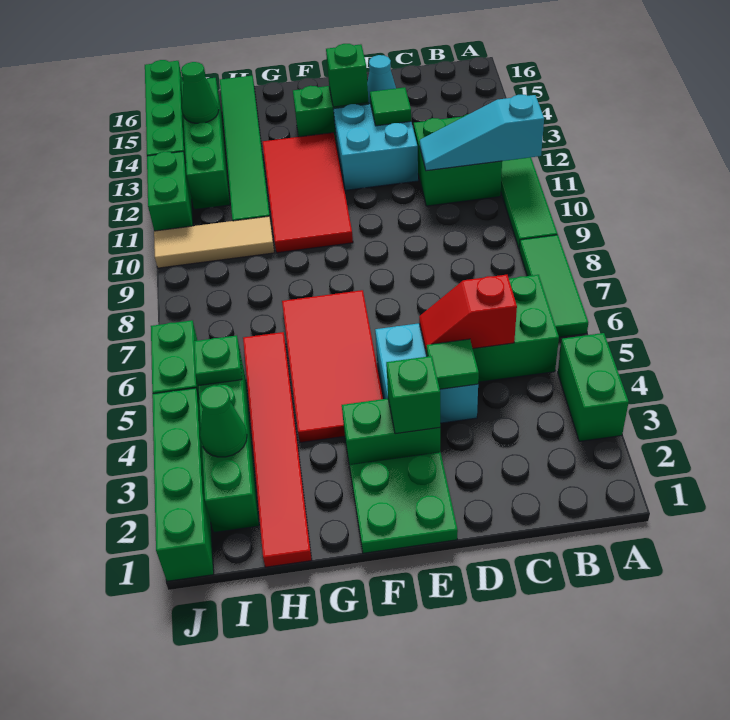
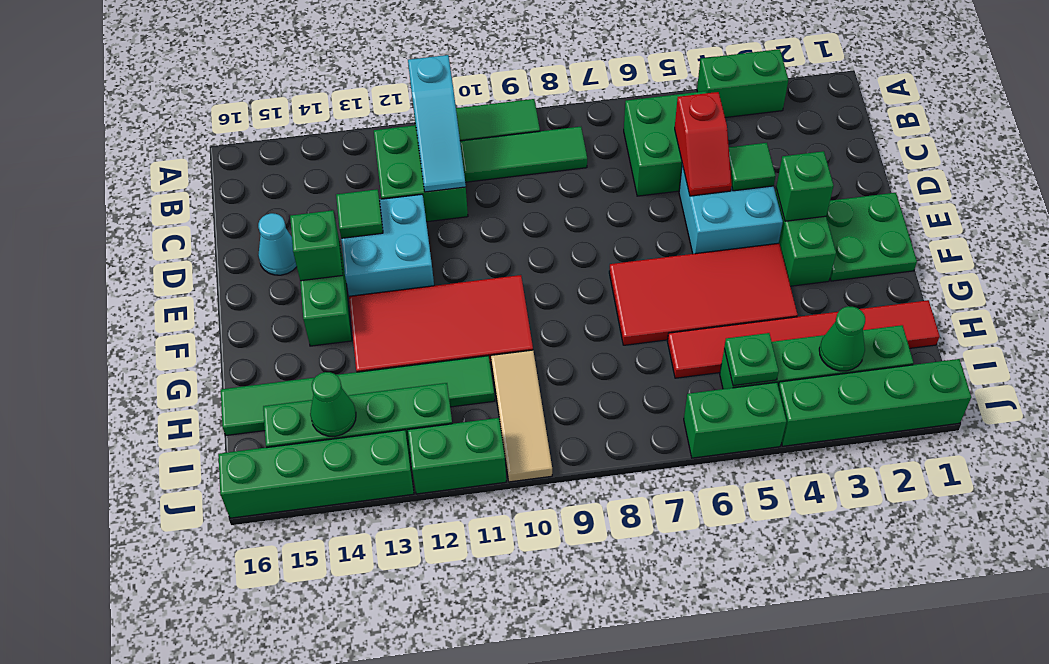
green tile A6:A8 level 1 -> green tile B8:B10 level 1

